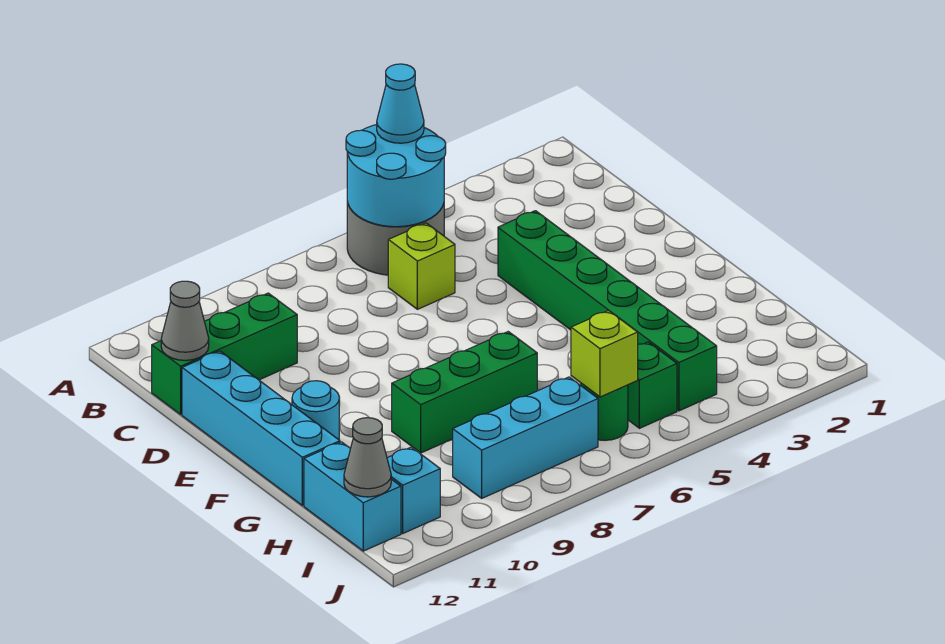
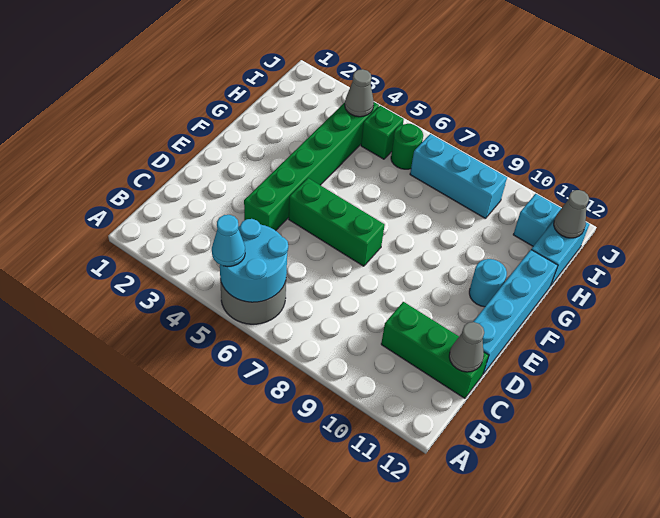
lime brick C6 level 1 -> none
green brick G7:G9 level 1 -> green brick E5:E7 level 1
none -> grey cone I4 level 2
lime brick I6 level 2 -> none

